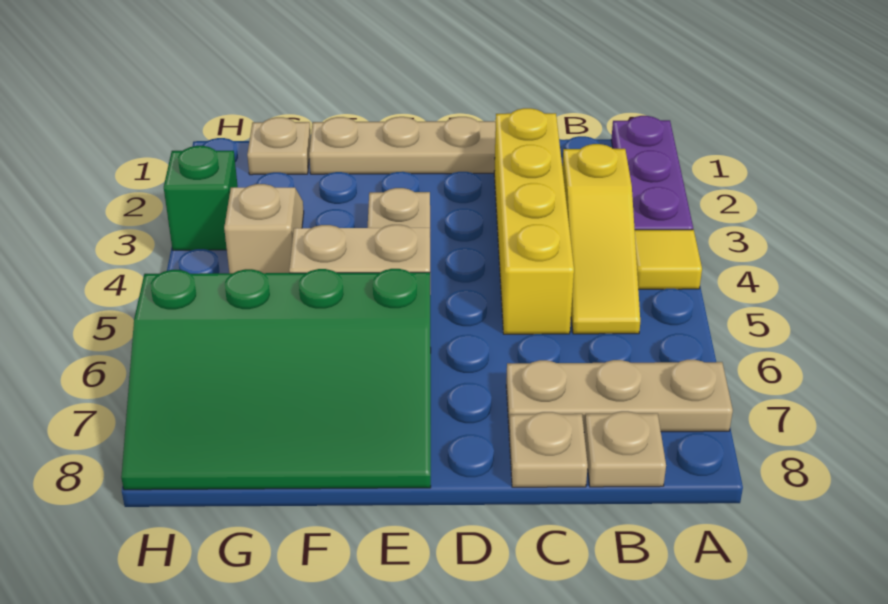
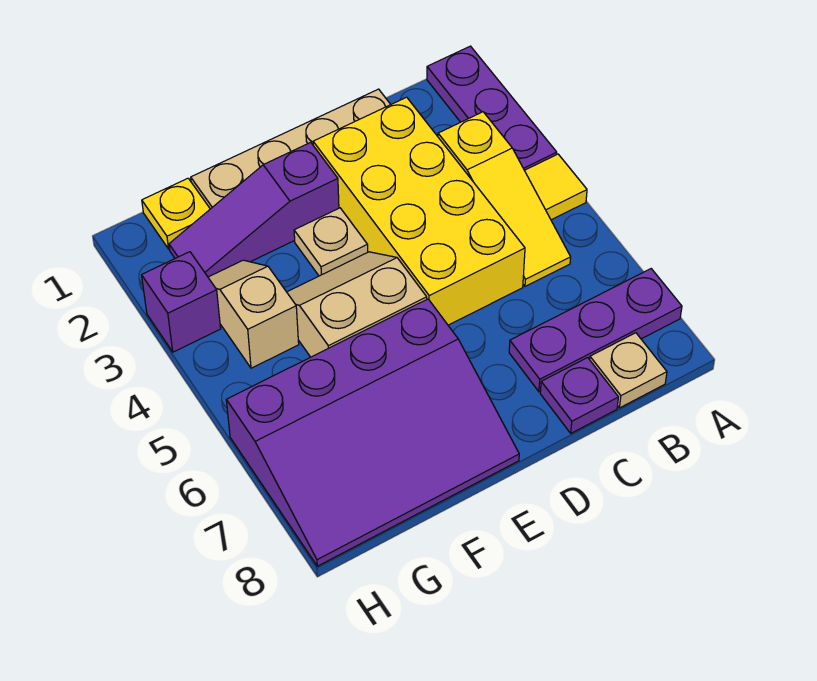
tan plate A7:C7 level 1 -> purple plate A7:C7 level 1
yellow brick C2:C5 level 1 -> yellow brick C2:D5 level 1
tan plate C8 level 1 -> purple plate C8 level 1
none -> purple slope E2:G2 level 1 top E
green slope E6:H8 level 1 top 6 -> purple slope E6:H8 level 1 top 6
tan plate G1 level 1 -> yellow plate G1 level 1
green brick H3 level 1 -> purple brick H3 level 1

